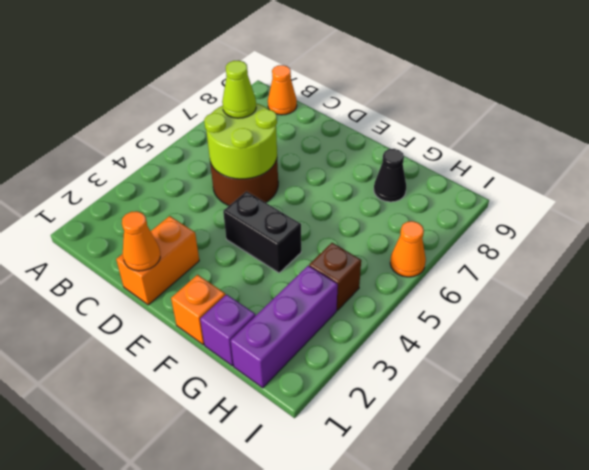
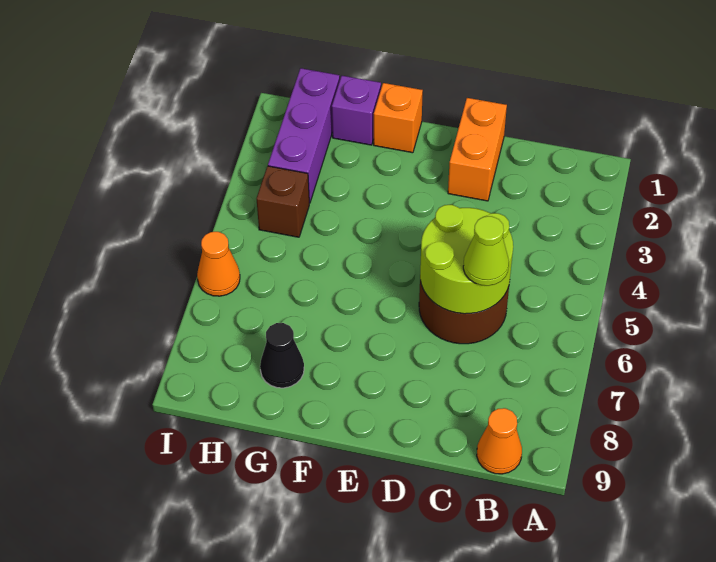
orange cone D1 level 2 -> none
black brick E4:F4 level 1 -> none

